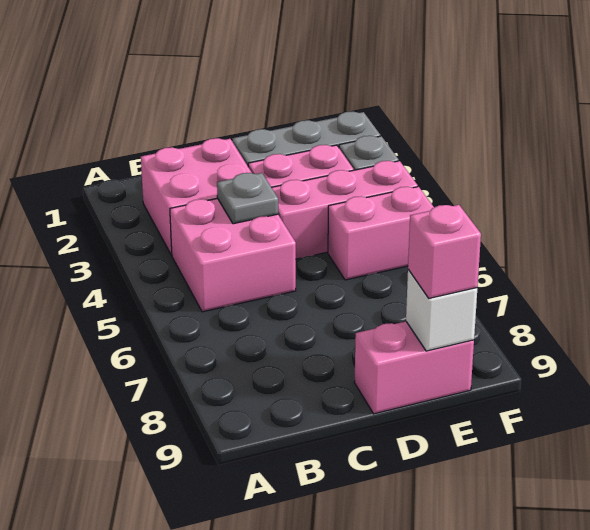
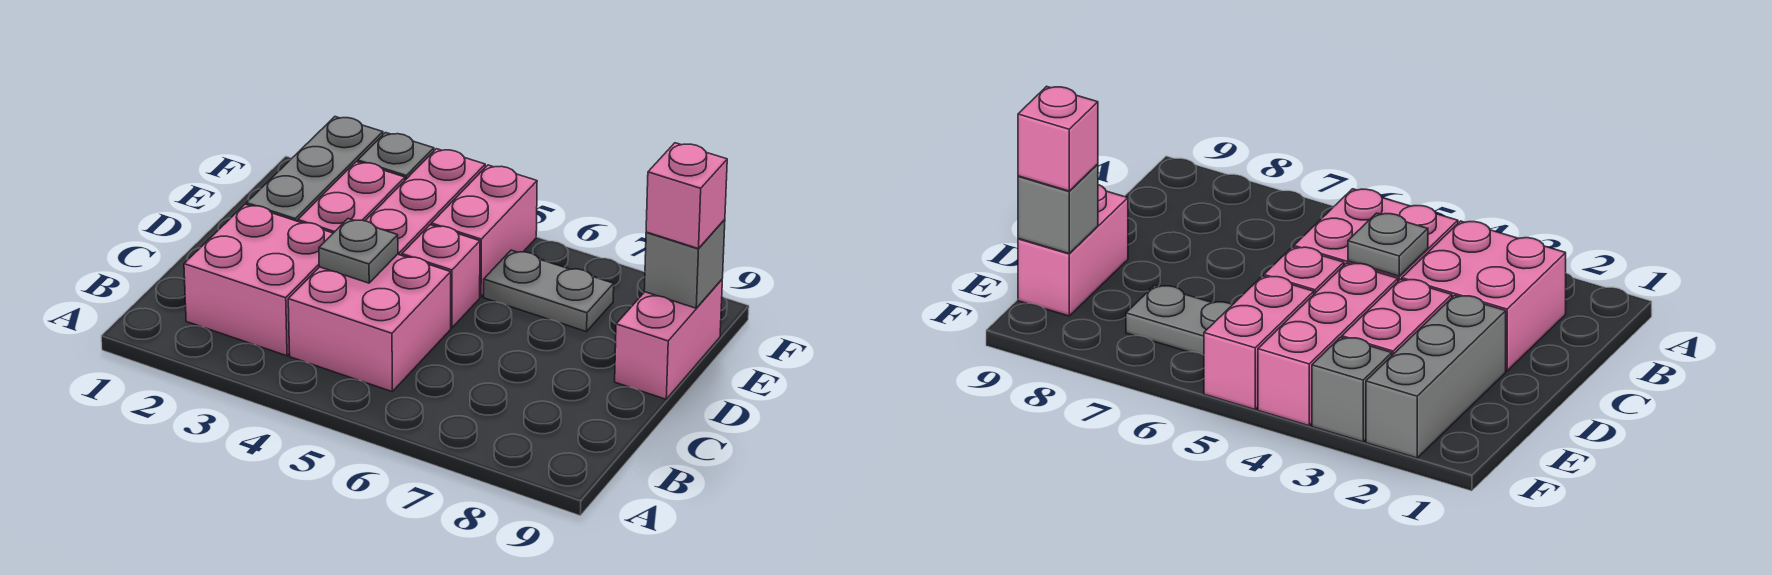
none -> pink brick D5 level 1
none -> grey plate E6:E7 level 1
white brick E9 level 2 -> grey brick E9 level 2

